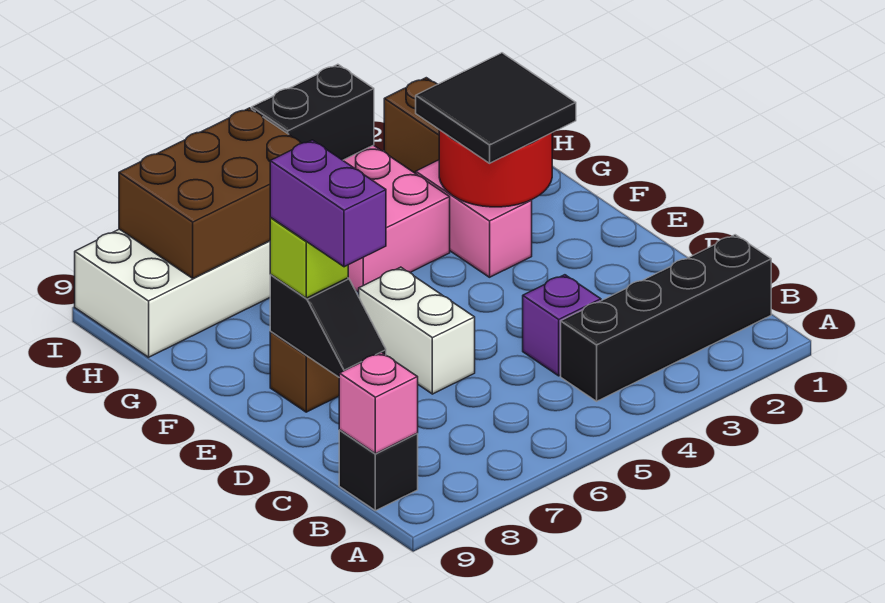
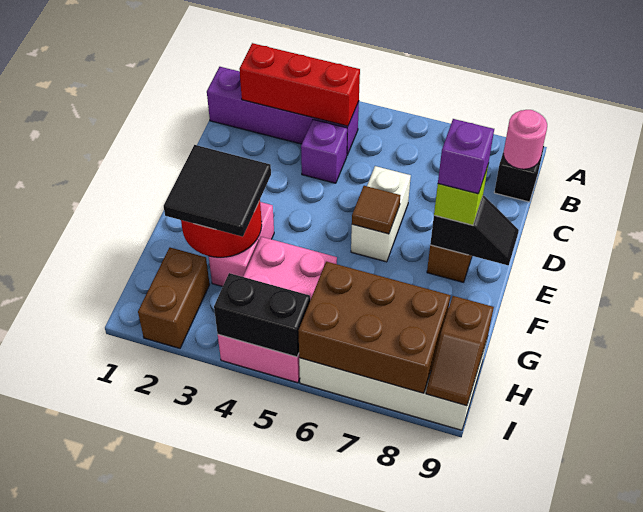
black brick B1:B4 level 1 -> purple brick B1:B4 level 1
none -> red brick B2:B4 level 2
pink brick B9 level 2 -> pink round brick B9 level 2
black slope D8:E8 level 2 top E -> black slope E8:E9 level 2 top 8
purple brick D8:E8 level 4 -> purple brick E8 level 4
none -> brown tile E6 level 2
none -> brown slope H9:I9 level 2 top H

